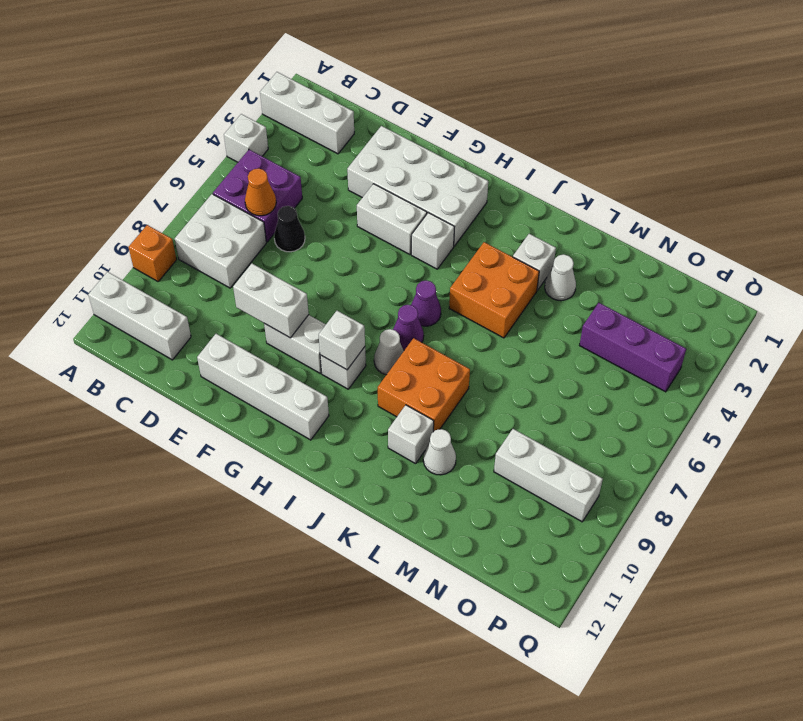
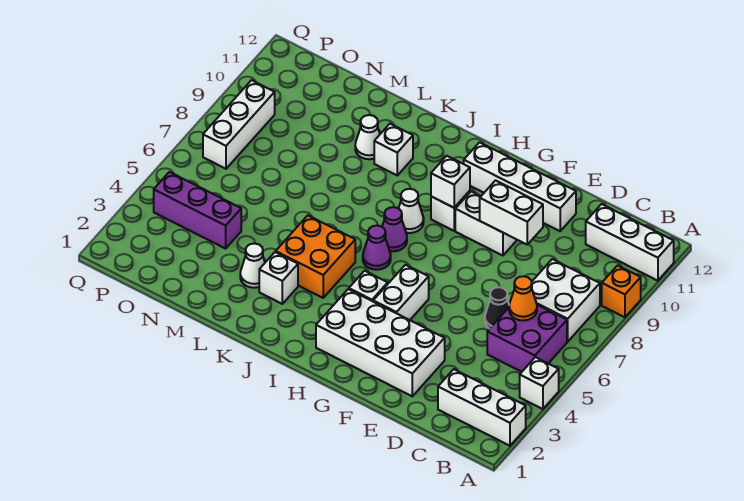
white brick F4:G4 level 1 -> white brick G4:G5 level 1
orange brick J8:K9 level 1 -> none
white brick N9:P9 level 1 -> white brick P7:P9 level 1

